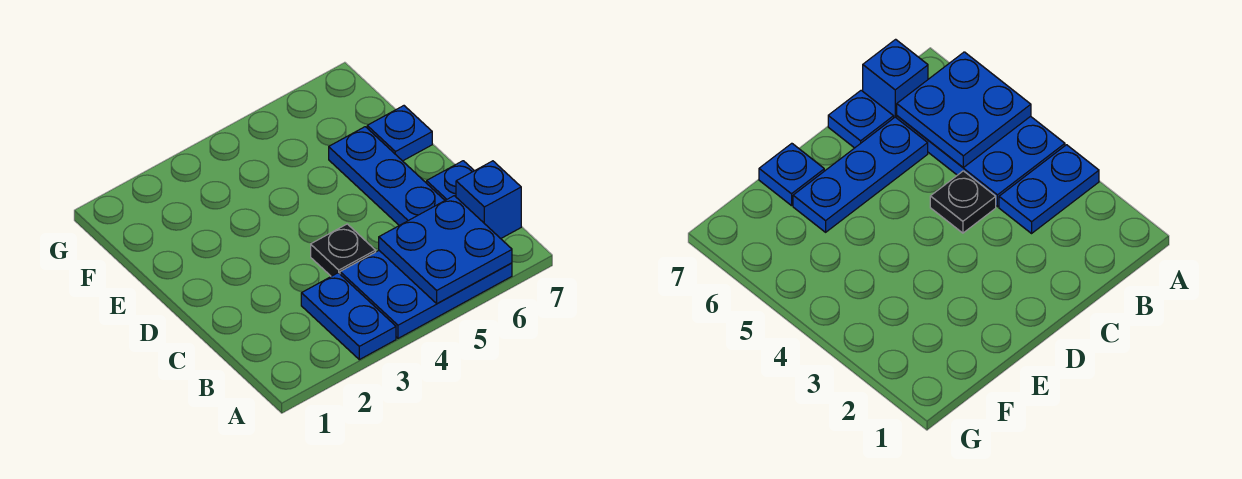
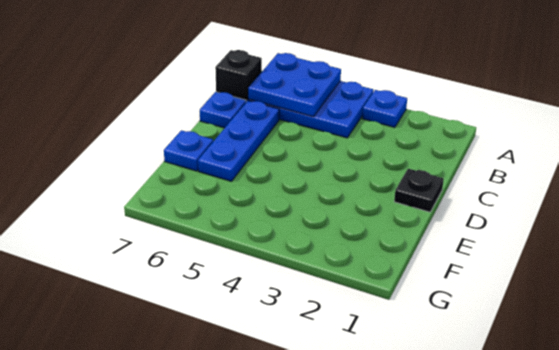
blue plate A3:B3 level 1 -> blue plate A3 level 1
blue brick B7 level 1 -> black brick B7 level 1
black plate C4 level 1 -> black plate D1 level 1

